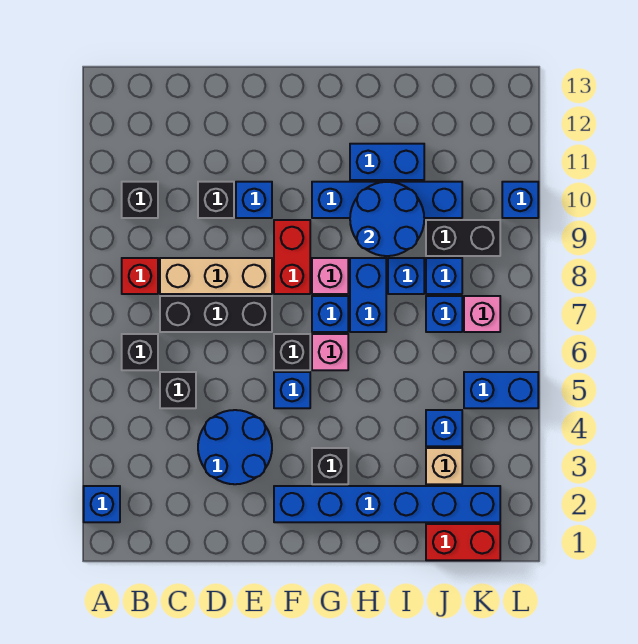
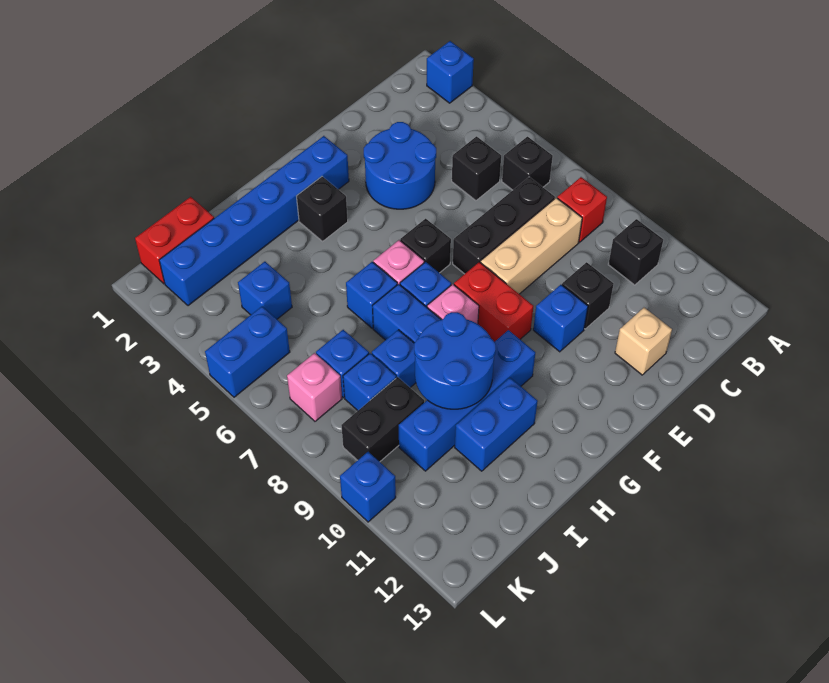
blue brick F5 level 1 -> blue brick H6 level 1
tan brick J3 level 1 -> tan brick D12 level 1

